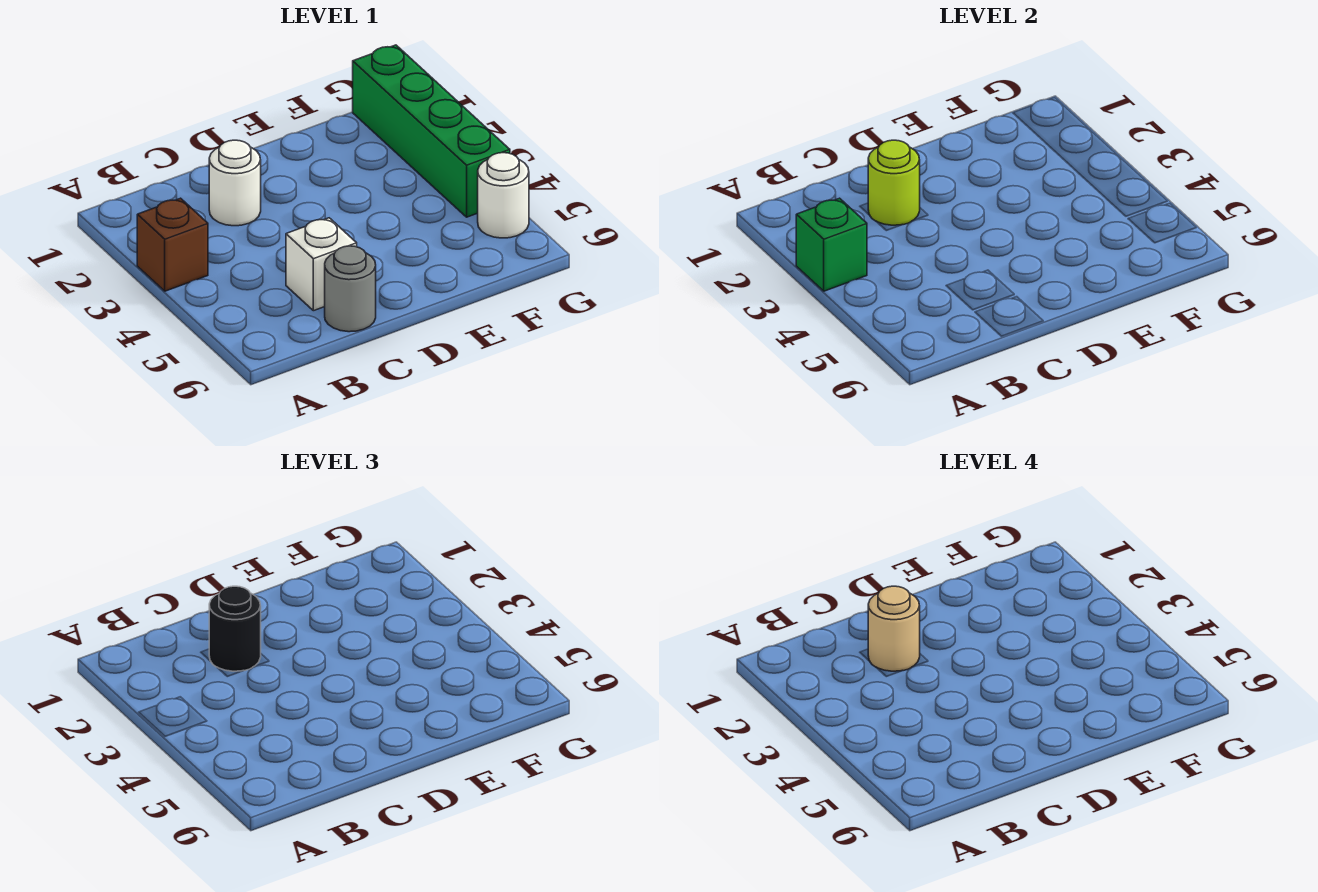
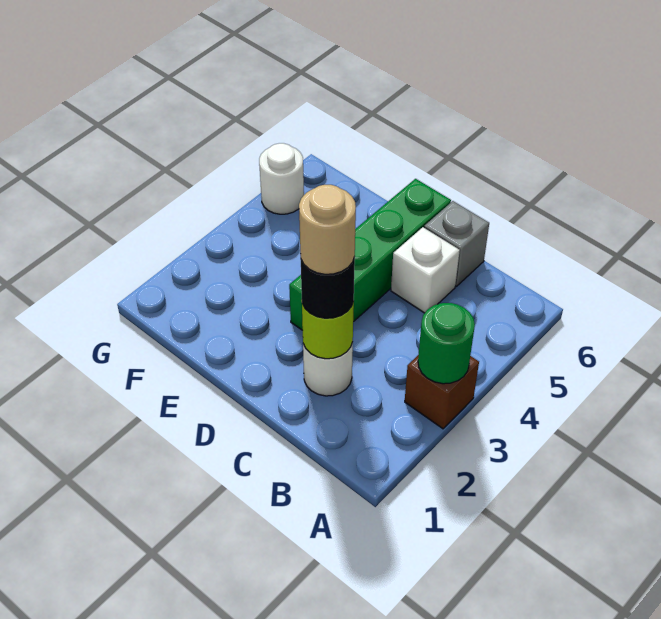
green brick A3 level 2 -> green round brick A3 level 2
grey round brick C6 level 1 -> grey brick C6 level 1
green brick G1:G4 level 1 -> green brick D3:D6 level 1

